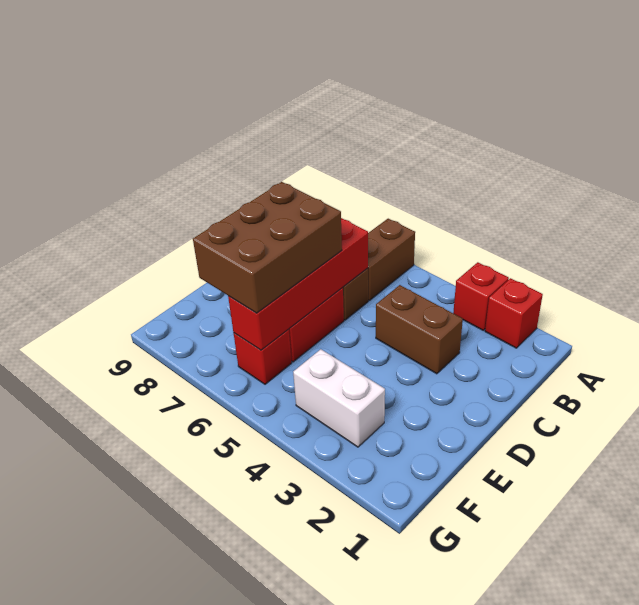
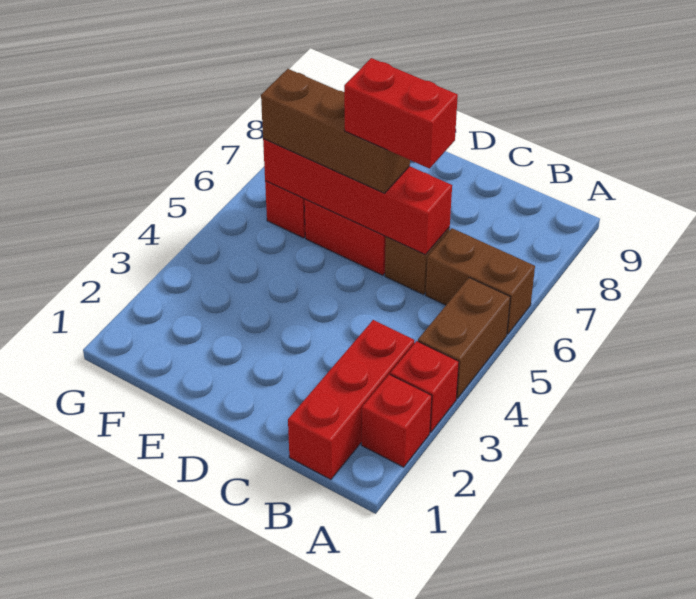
none -> red brick B1:B3 level 1
brown brick C3:C4 level 1 -> brown brick A4:A5 level 1
none -> red brick C6:D6 level 4
brown brick D6:F7 level 3 -> brown brick D6:F6 level 3
white brick F3:F4 level 1 -> none

